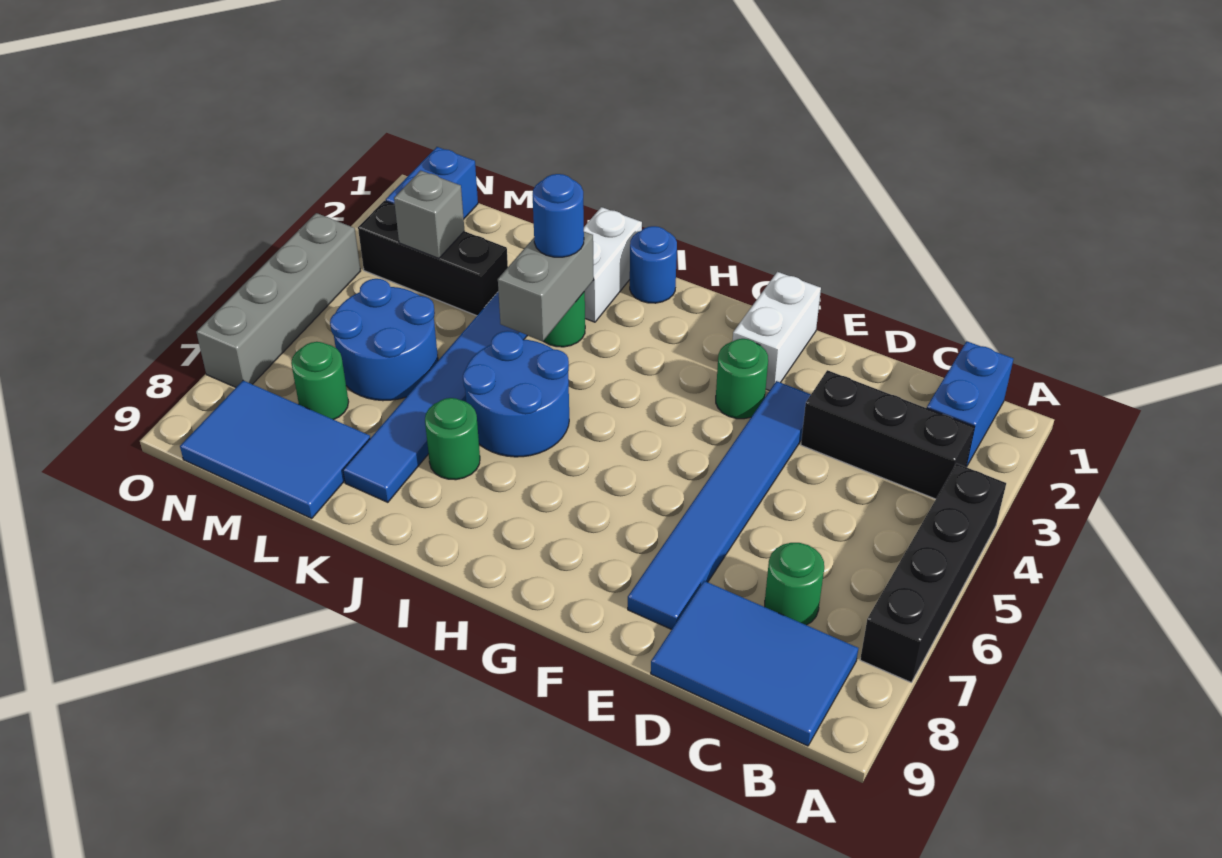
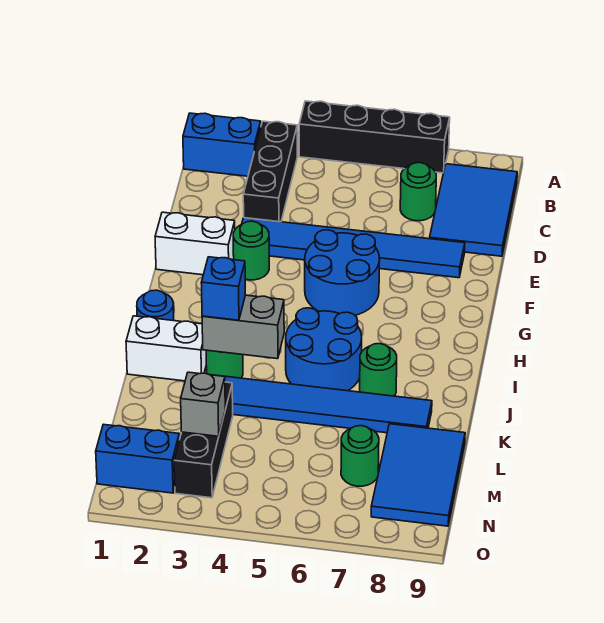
blue round brick J3 level 3 -> blue brick J3 level 3
blue round brick L5:M6 level 1 -> blue round brick F5:G6 level 1
grey brick O4:O7 level 1 -> none

